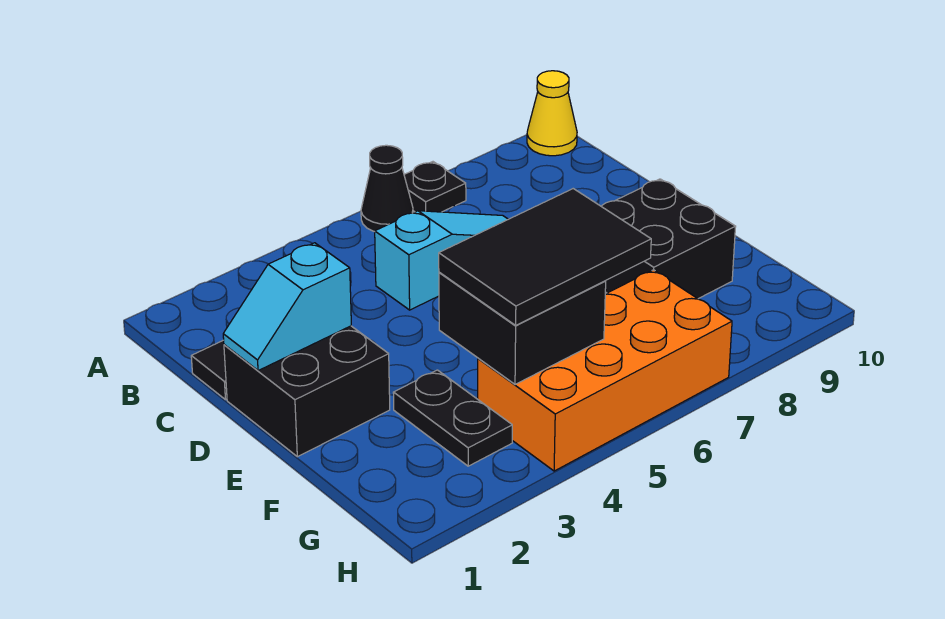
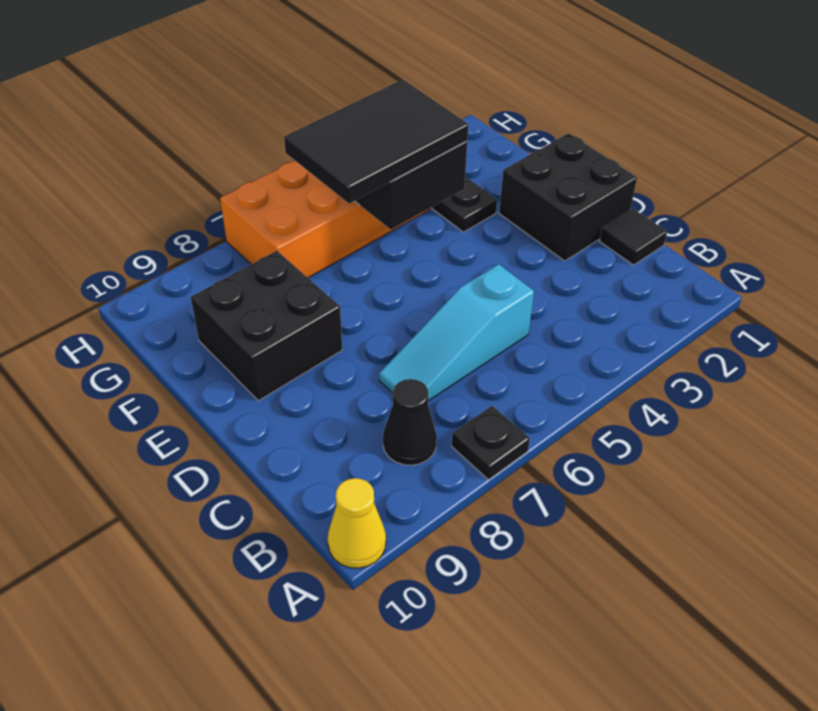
black cone A6 level 1 -> black cone B8 level 1
cyan slope D1:D2 level 2 top 2 -> none

